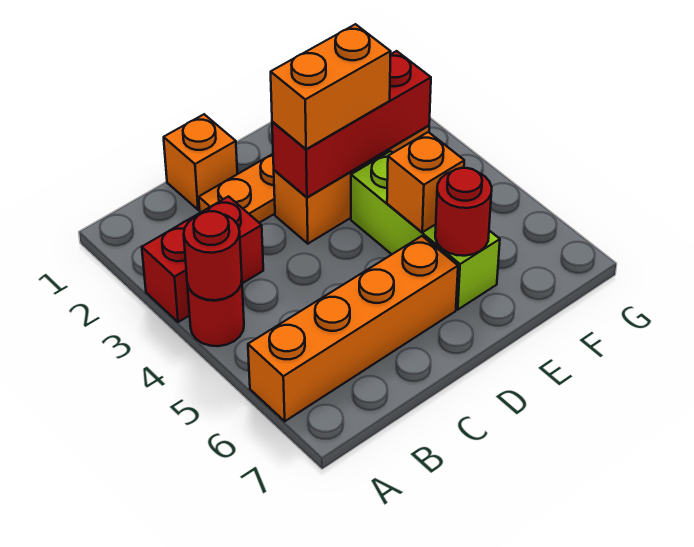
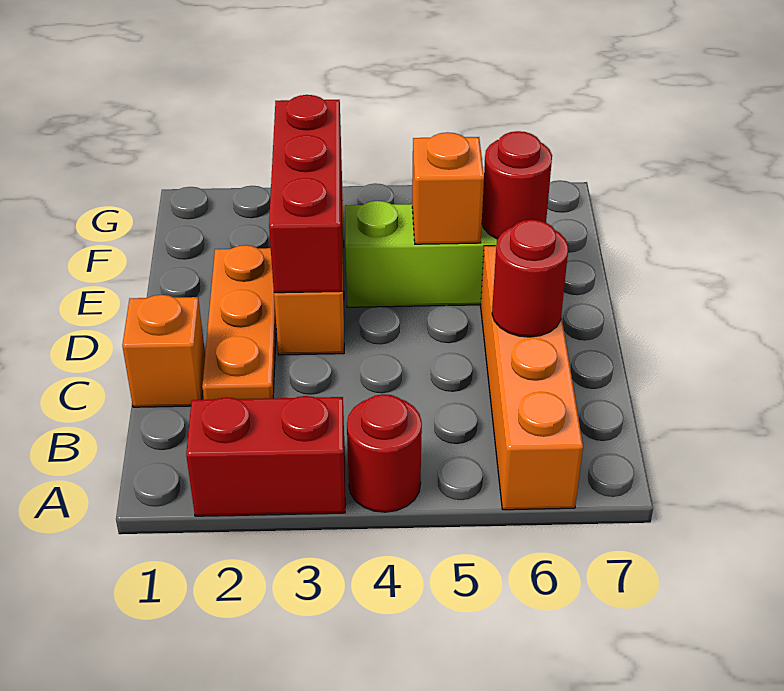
red brick A3:B3 level 1 -> red brick A2:A3 level 1
red round brick A4 level 2 -> red round brick C6 level 2
orange brick D3:E3 level 3 -> none

